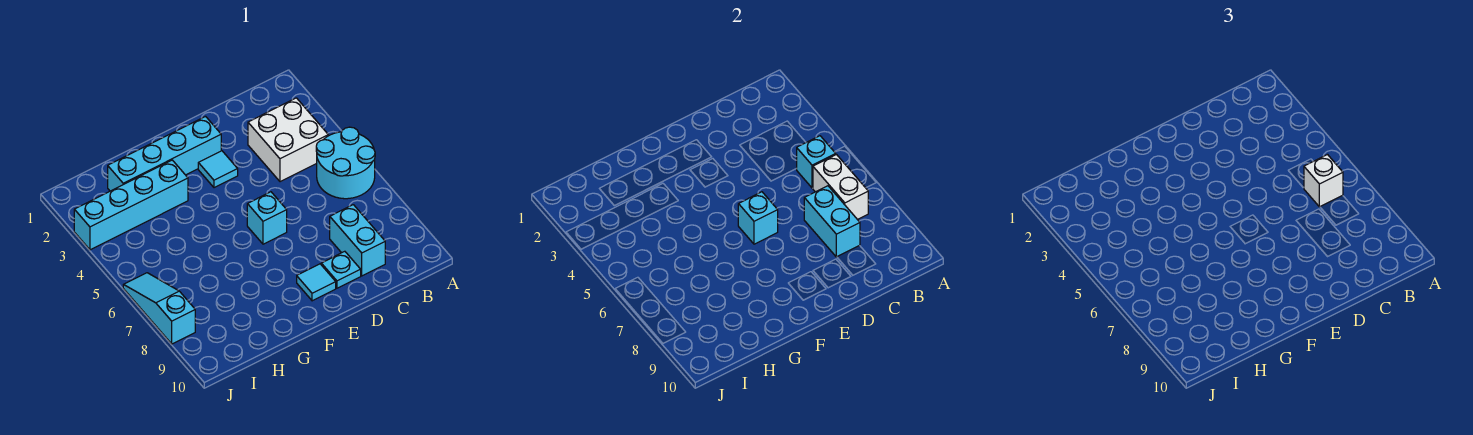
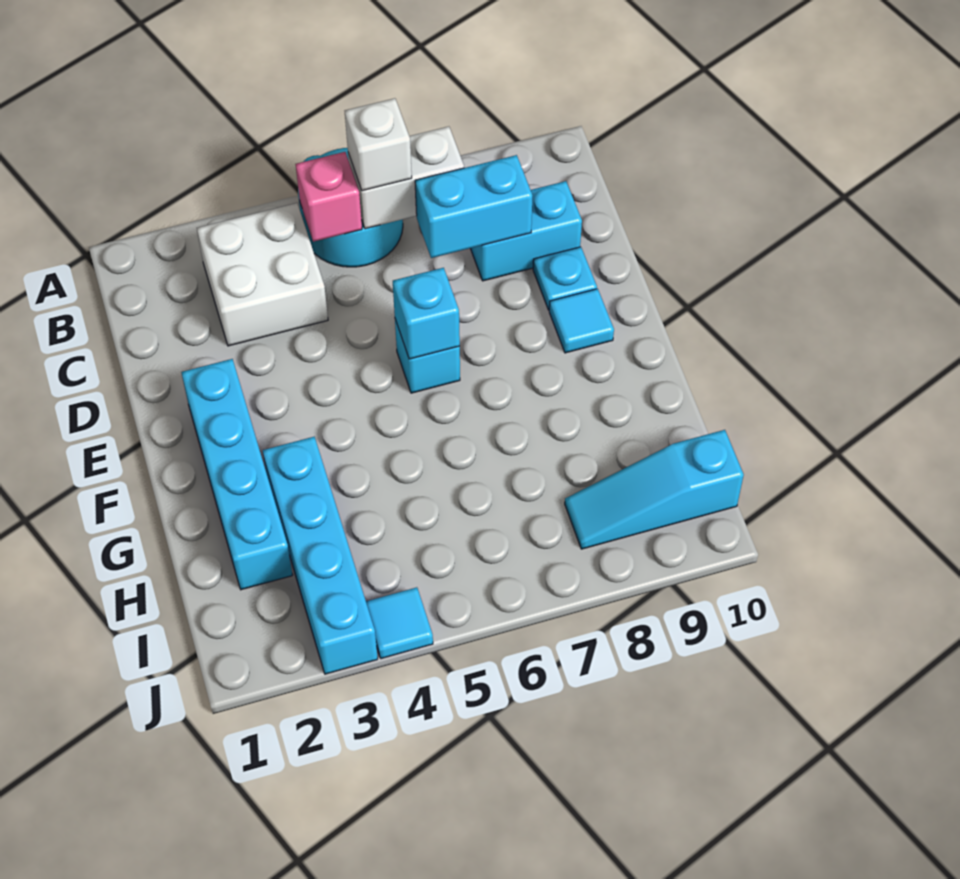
cyan brick B5 level 2 -> pink brick B5 level 2
cyan tile E3 level 1 -> cyan tile J4 level 1
cyan slope J6:J8 level 1 top 8 -> cyan slope I8:I10 level 1 top 10

